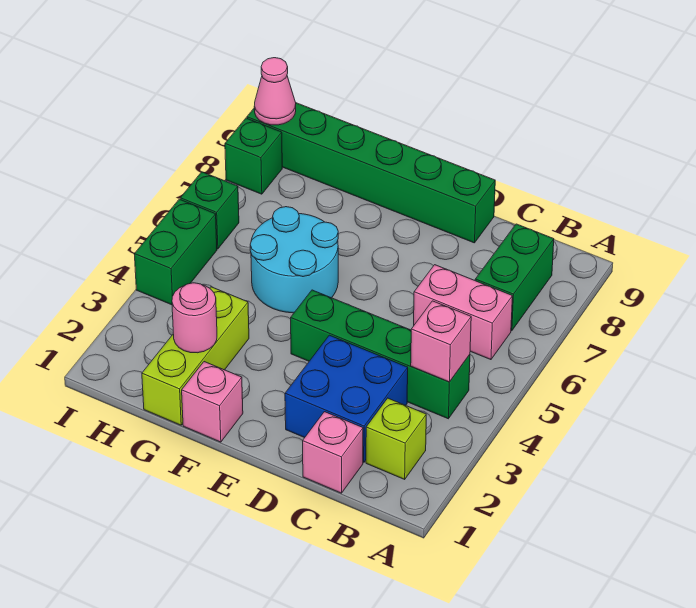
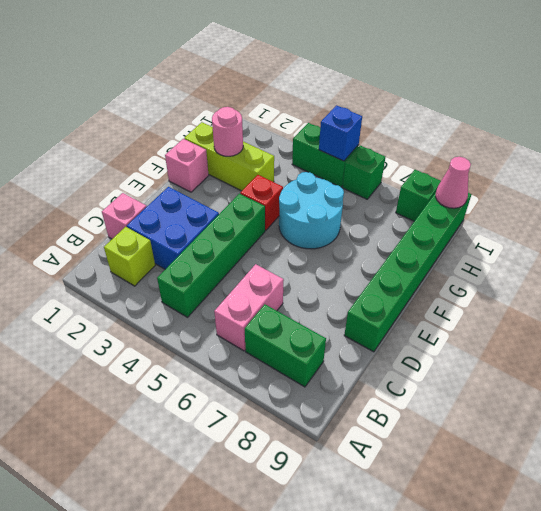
pink brick B4 level 2 -> none
none -> red brick F4 level 1
none -> blue brick I5 level 2

